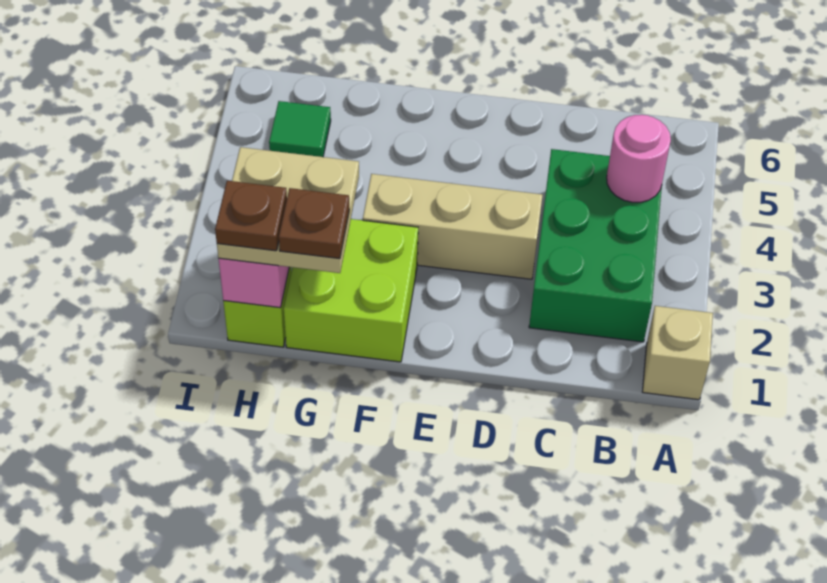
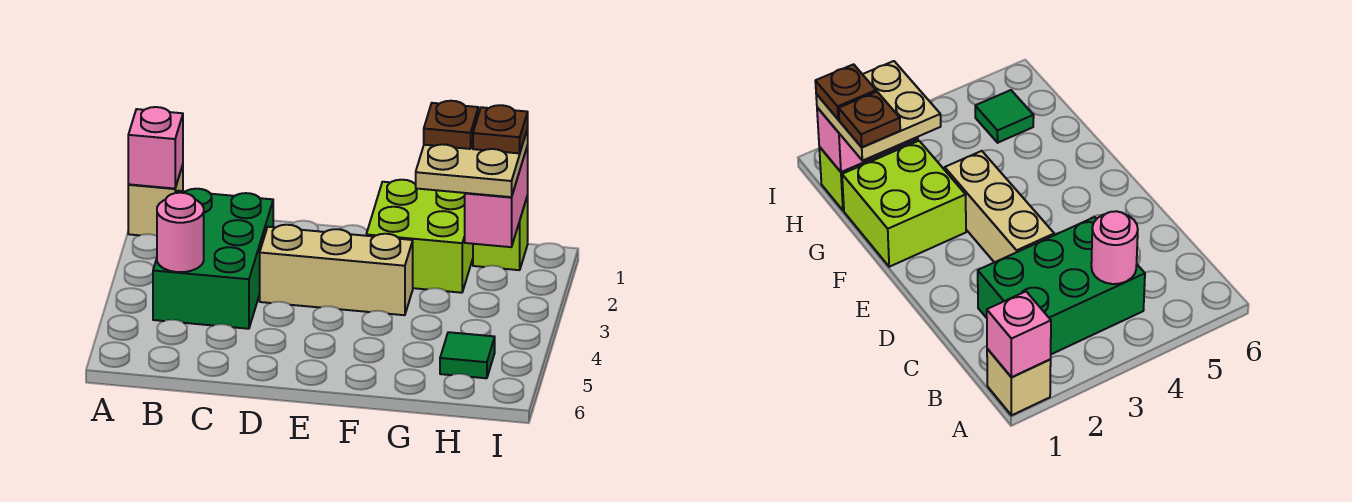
none -> pink brick A1 level 2

